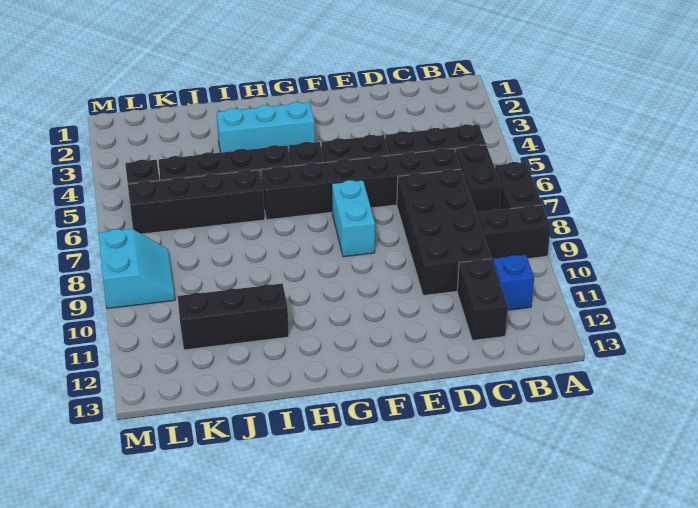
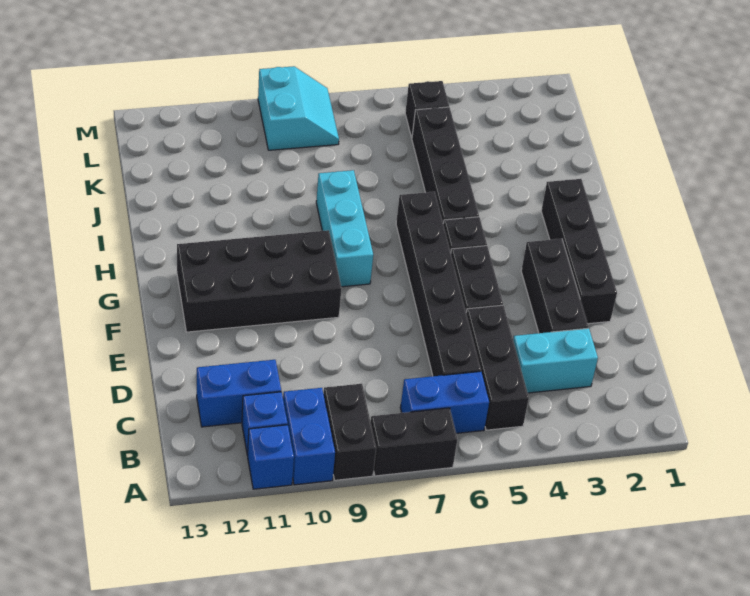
none -> blue brick A10:B10 level 1
none -> blue brick A11 level 1
black brick B6:B7 level 1 -> blue brick B6:B7 level 1
black brick C7:D10 level 1 -> black brick F9:G12 level 1
black brick C11:C12 level 1 -> blue brick C11:C12 level 1
cyan brick F7:F8 level 1 -> cyan brick C3:C4 level 1
cyan brick G3:I3 level 1 -> cyan brick G8:I8 level 1
black brick I6:L6 level 1 -> black brick E2:H2 level 1
black brick I11:K11 level 1 -> black brick D3:F3 level 1
cyan slope L8:M9 level 1 top M -> cyan slope L8:M9 level 1 top 9

